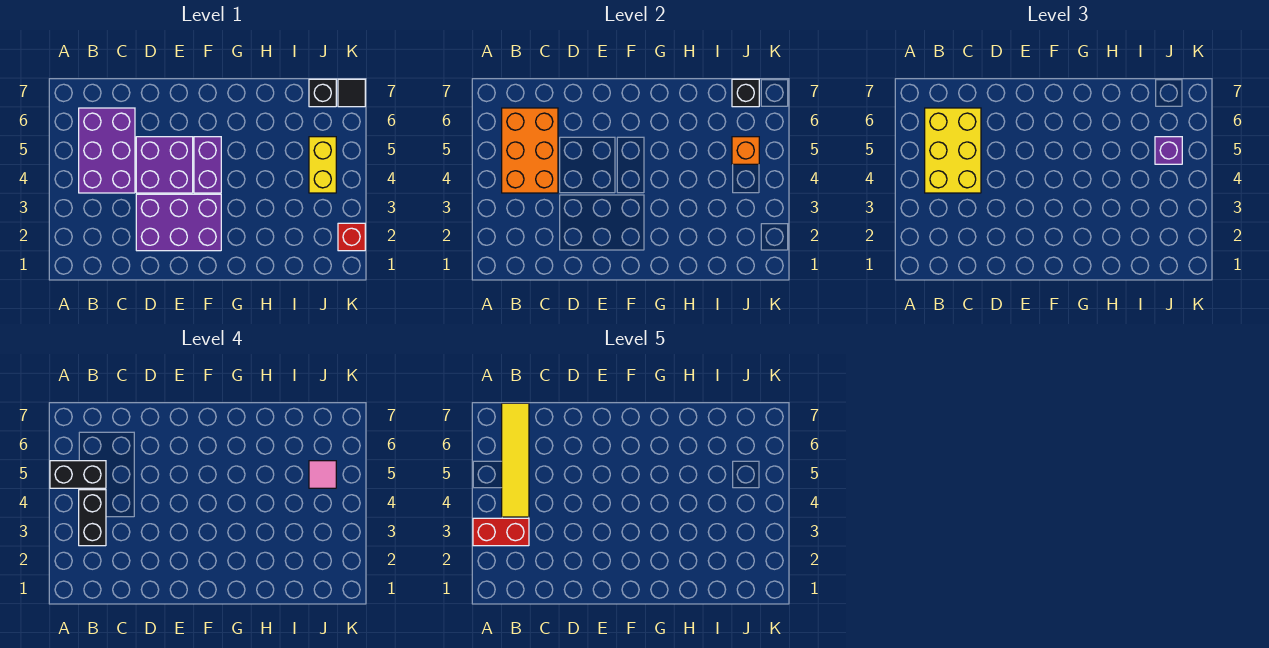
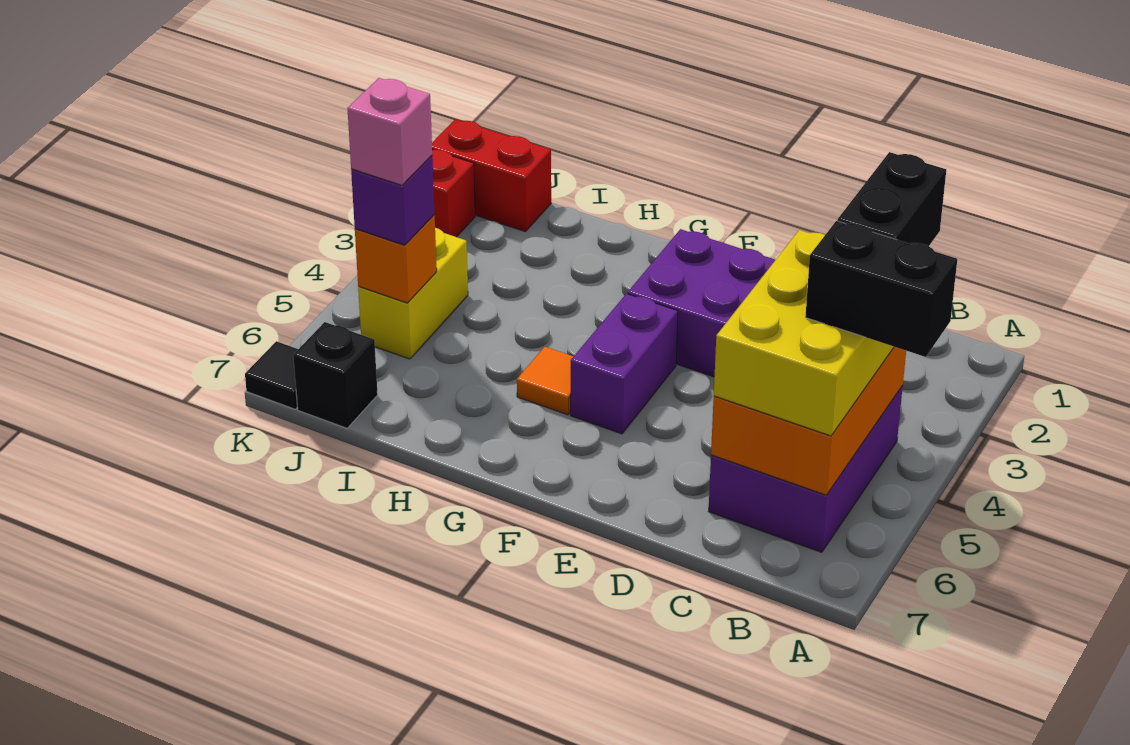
red brick A3:B3 level 5 -> red brick J1:K1 level 1
yellow tile B4:B7 level 5 -> none
purple brick D4:E5 level 1 -> none
none -> orange tile G5 level 1
pink tile J5 level 4 -> pink brick J5 level 4
black brick J7 level 2 -> none

